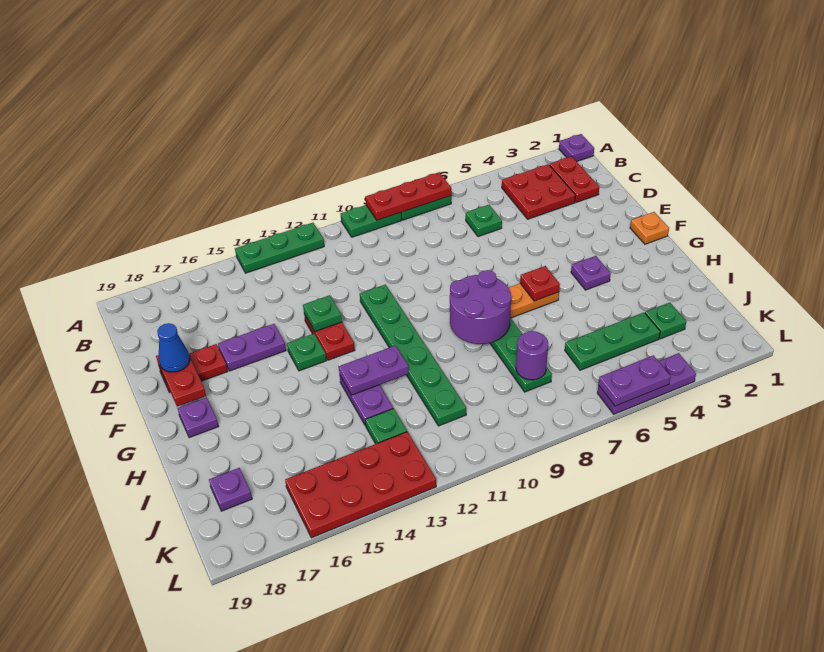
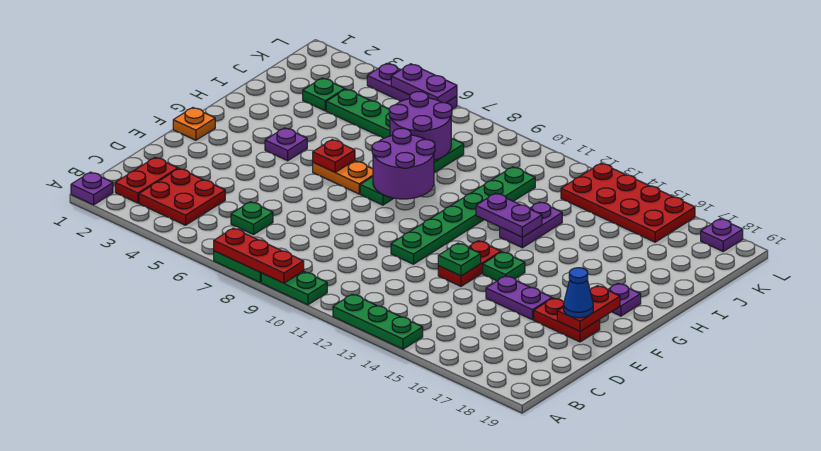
purple round brick J8 level 2 -> purple round brick I7:J8 level 2
green plate J13 level 1 -> none
purple plate J18 level 1 -> purple plate L18 level 1

